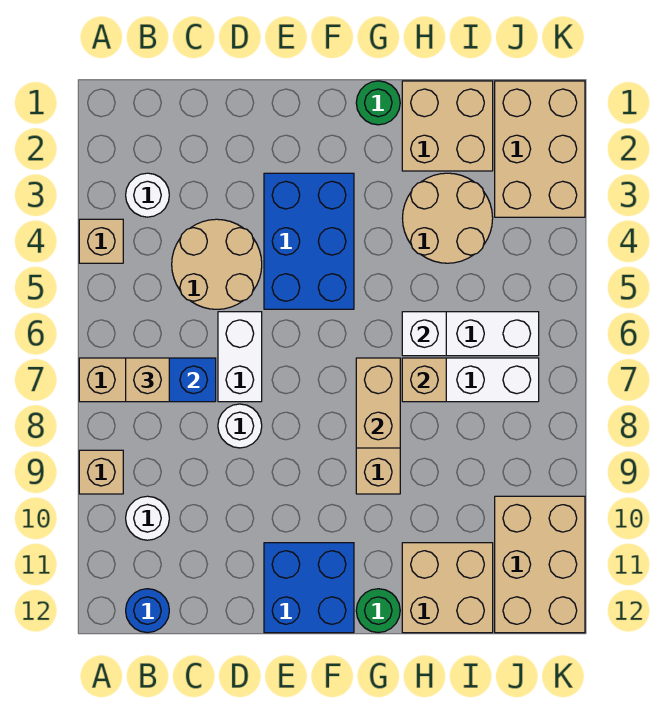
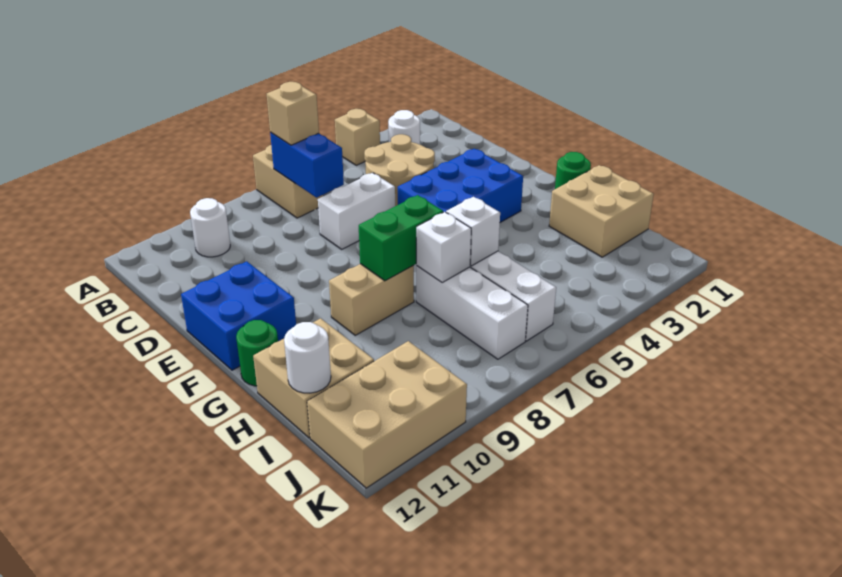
tan brick A9 level 1 -> none
blue round brick B12 level 1 -> none
white round brick D8 level 1 -> white round brick I12 level 2
tan brick G7:G8 level 2 -> green brick G7:G8 level 2
tan round brick H3:I4 level 1 -> none
tan brick H7 level 2 -> white brick H7 level 2
tan brick J1:K3 level 1 -> none

